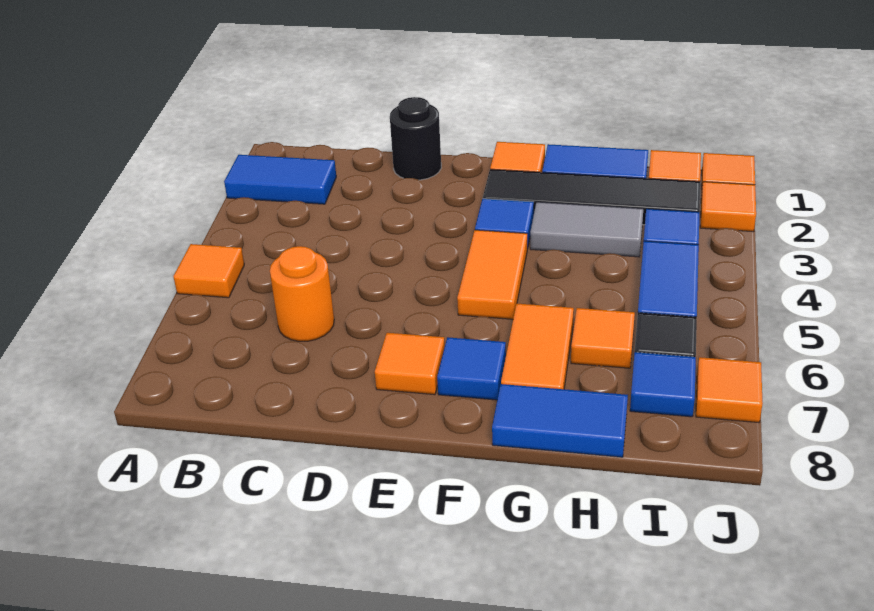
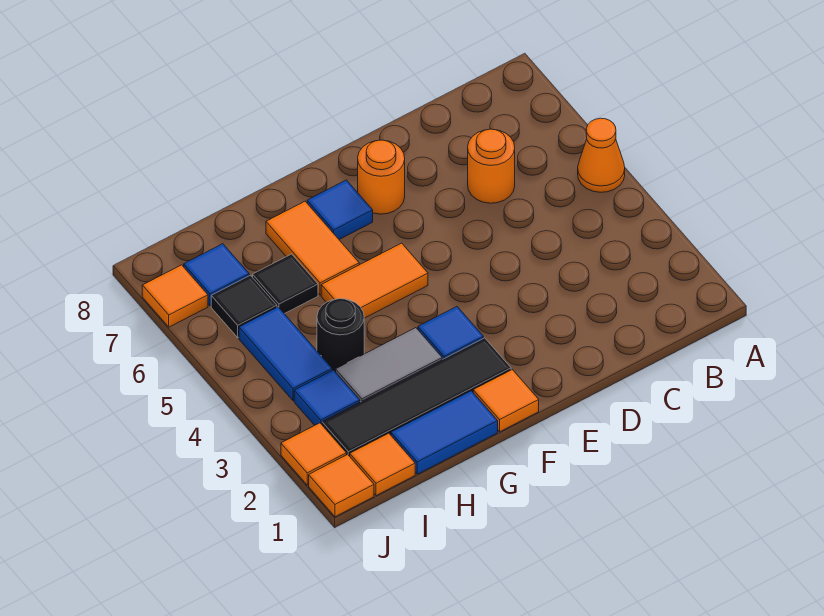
blue tile A2:B2 level 1 -> none
orange tile A5 level 1 -> orange cone A5 level 1
black round brick D1 level 1 -> black round brick H4 level 1
orange tile E7 level 1 -> orange round brick E7 level 1
orange tile F4:F5 level 1 -> orange tile F5:G5 level 1
blue tile G8:H8 level 1 -> none
orange tile H6 level 1 -> black tile H6 level 1

